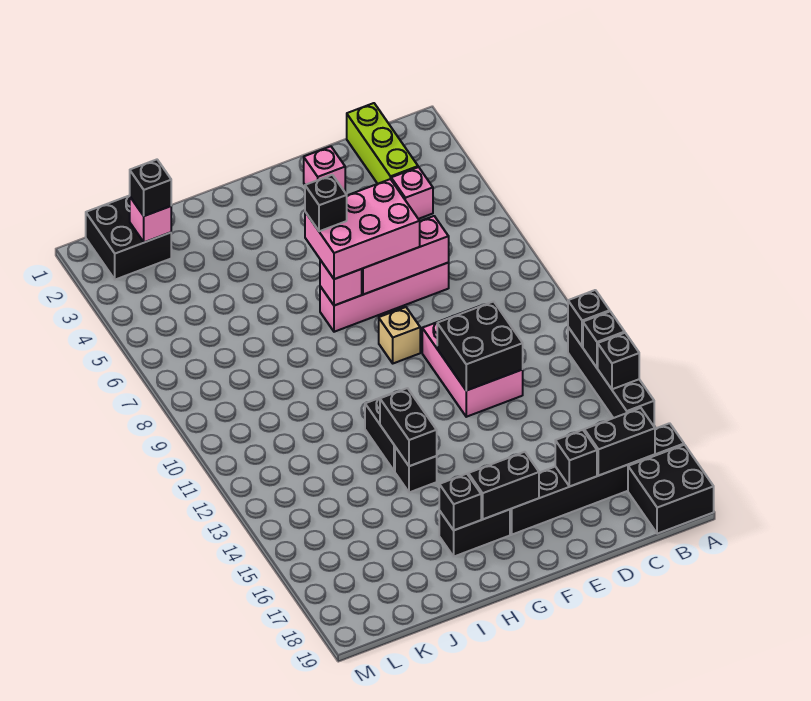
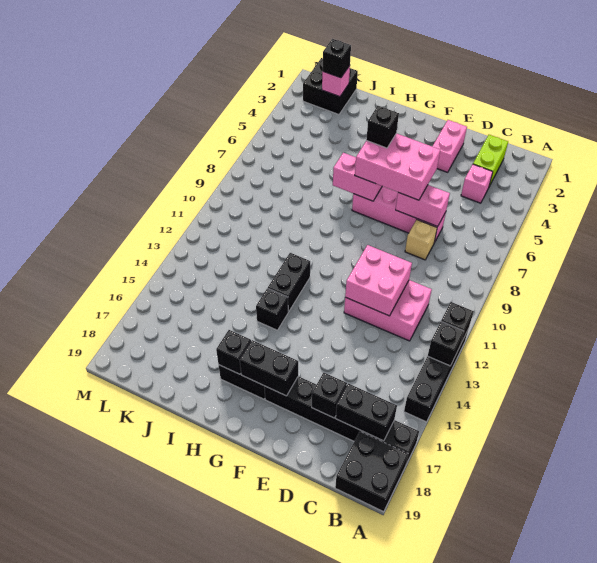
black brick A14 level 2 -> none
lime brick C1:C3 level 1 -> lime brick C2:C3 level 1
pink brick D7:F7 level 2 -> pink brick D7:E7 level 2
pink brick D10:E12 level 1 -> pink brick C11:E12 level 1
black brick D11:E12 level 2 -> pink brick D11:E12 level 2
pink brick E2 level 1 -> pink brick E2:E3 level 1
tan brick F9 level 1 -> tan brick D8 level 1
pink brick G7 level 2 -> pink brick G7:H7 level 2
black brick H13:H14 level 2 -> none

